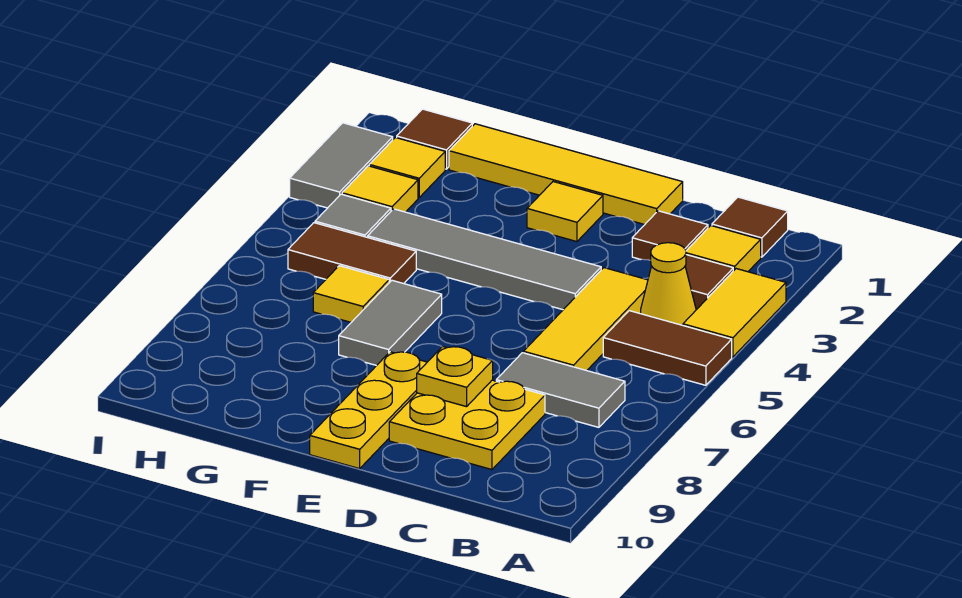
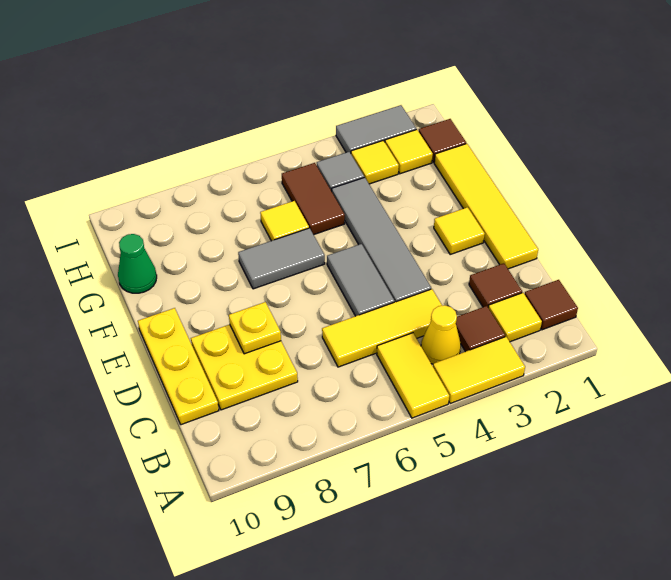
brown tile A5:B5 level 1 -> yellow tile A5:B5 level 1
grey tile B7:C7 level 1 -> grey tile D5:E5 level 1
yellow plate E8:E10 level 1 -> yellow plate C10:E10 level 1
none -> green cone G10 level 1

